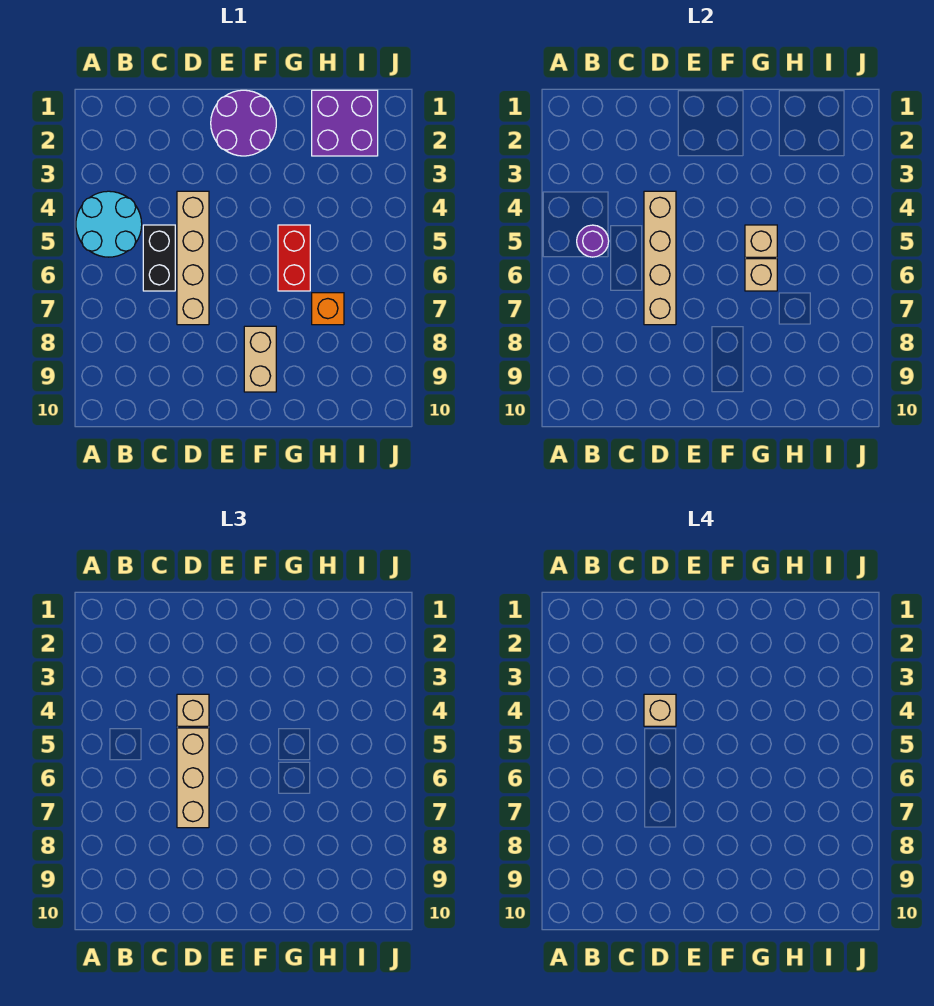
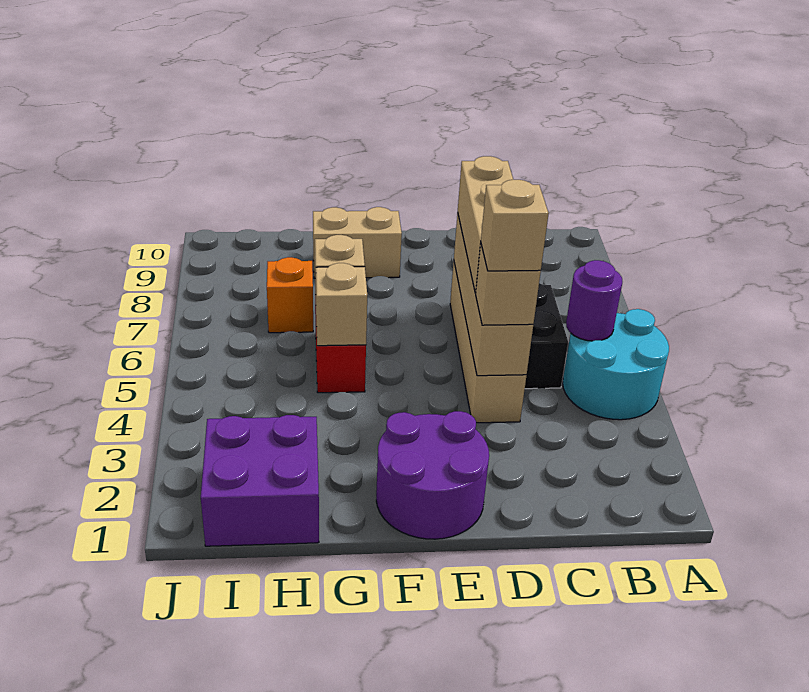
tan brick F8:F9 level 1 -> tan brick F9:G9 level 1

